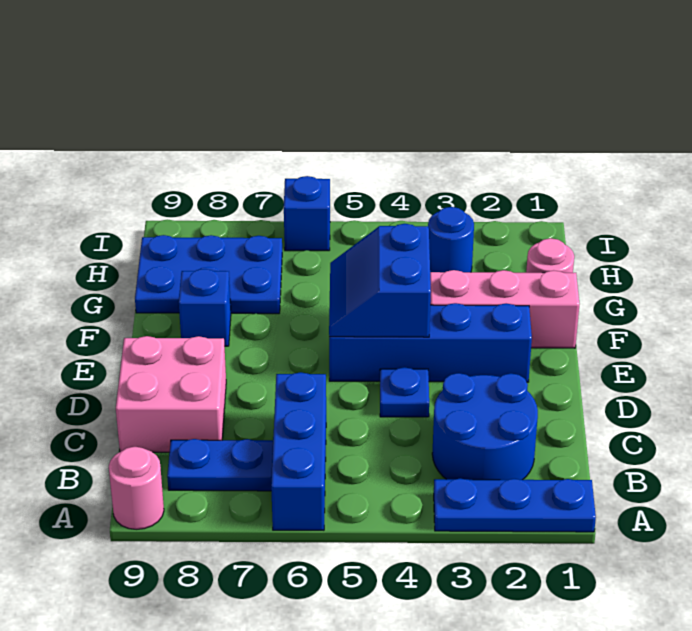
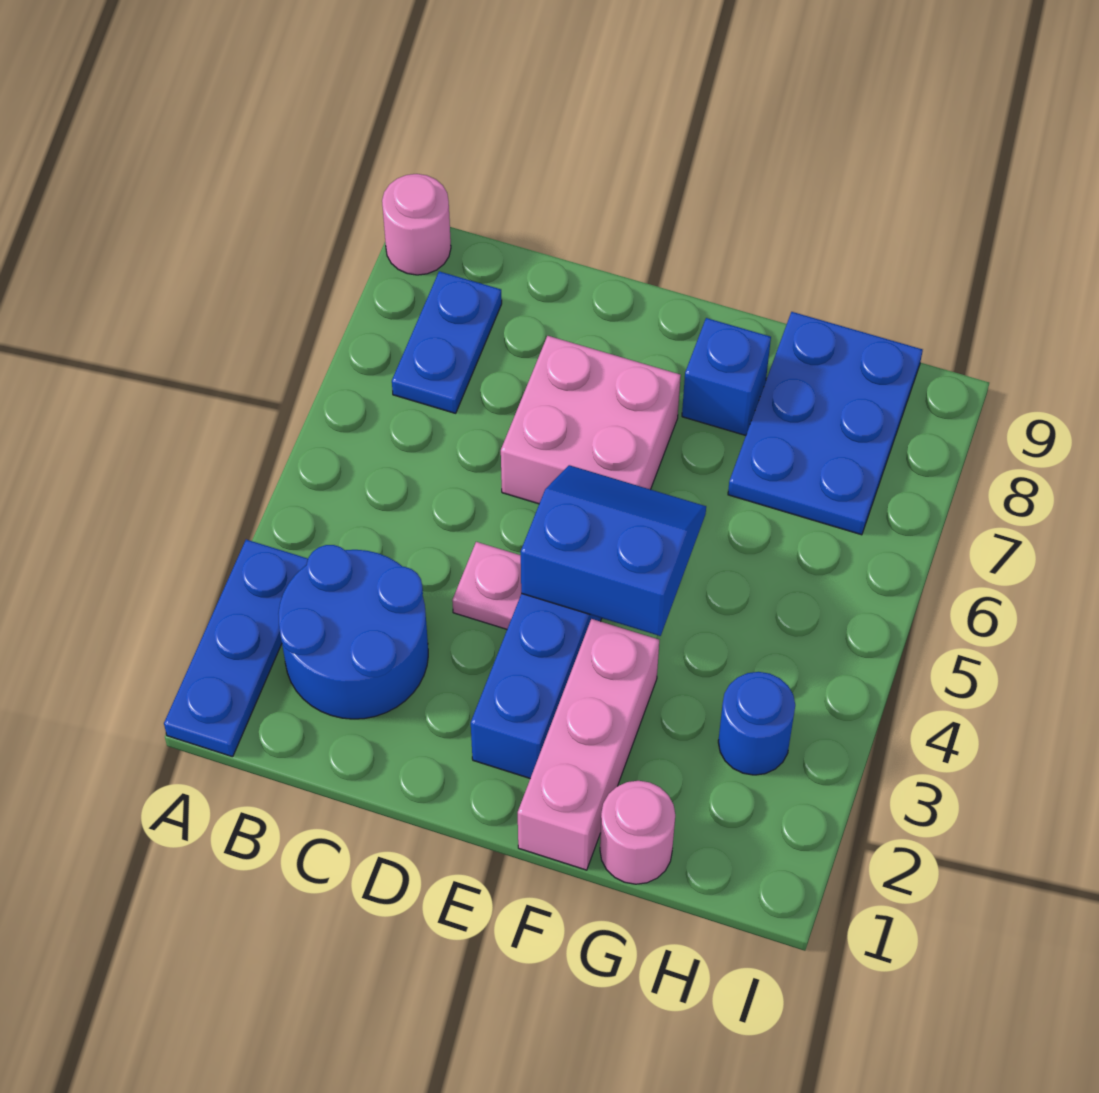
blue brick A6:C6 level 1 -> none
pink brick C8:D9 level 1 -> pink brick D6:E7 level 1
blue plate D4 level 1 -> pink plate D4 level 1
blue brick I6 level 1 -> none

